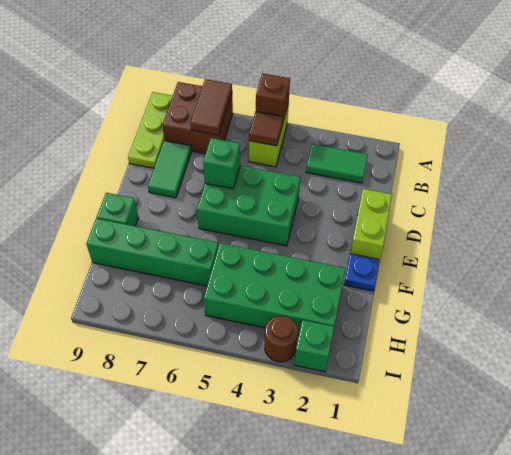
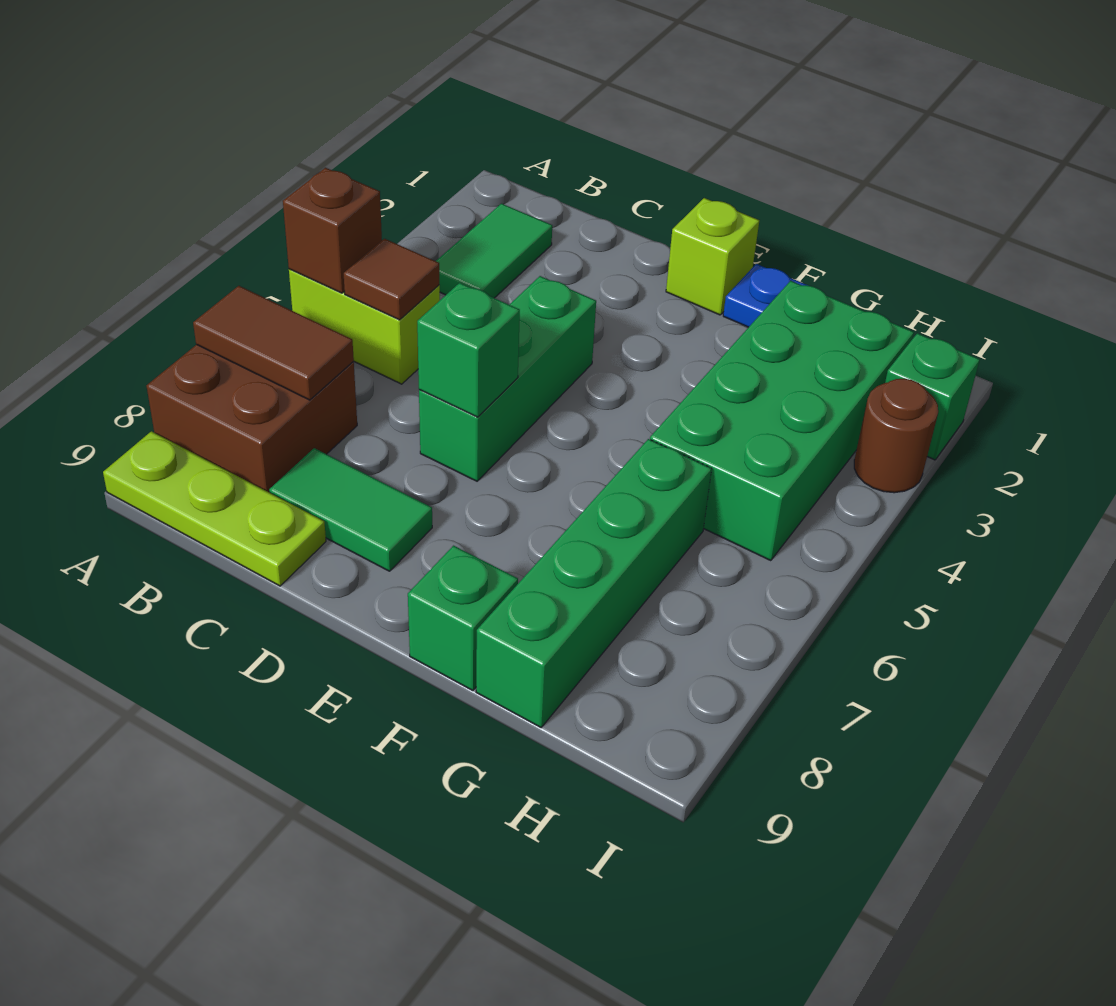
lime brick D1:E1 level 1 -> lime brick E1 level 1
green brick D4:E6 level 1 -> green brick D4:D6 level 1

